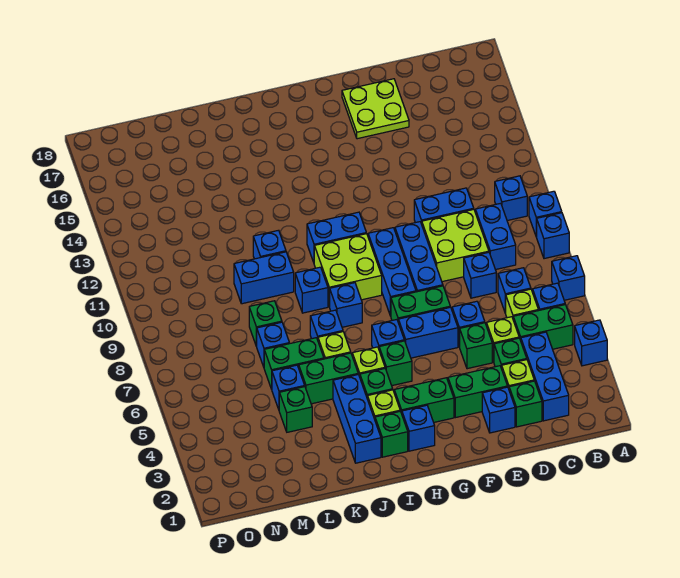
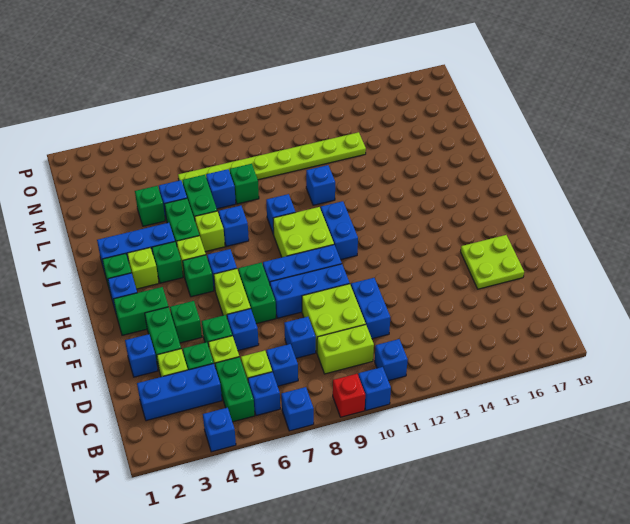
blue brick A9 level 1 -> red brick A9 level 1
blue brick C9:C10 level 1 -> lime brick C9:C10 level 1
green brick D2 level 1 -> green brick F4 level 1
blue brick F6:G6 level 1 -> lime brick F6:G6 level 1
green brick G3:H3 level 1 -> green brick G2:G3 level 1
blue brick I8 level 1 -> none
blue brick K10:L10 level 1 -> none
none -> lime plate M6:M13 level 1

